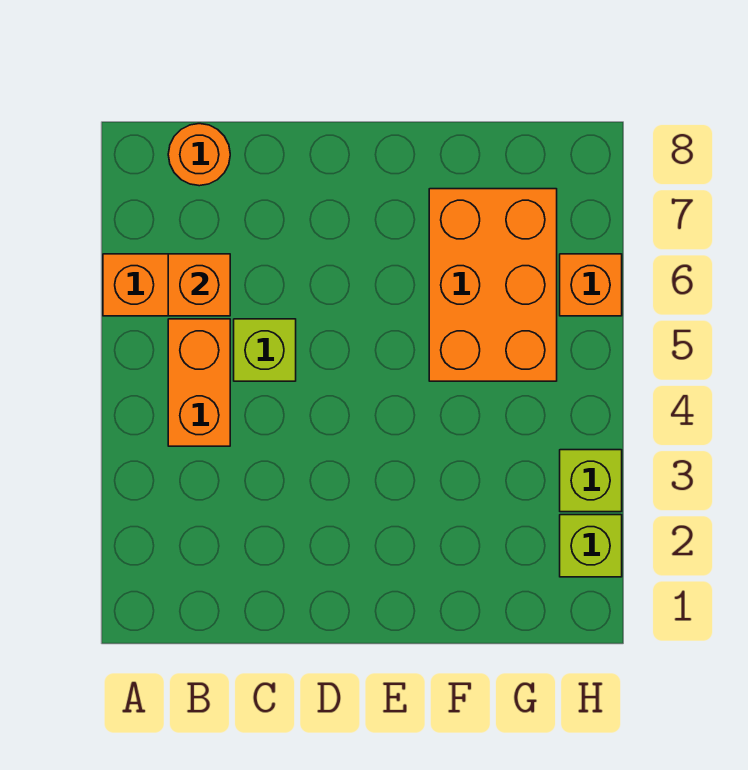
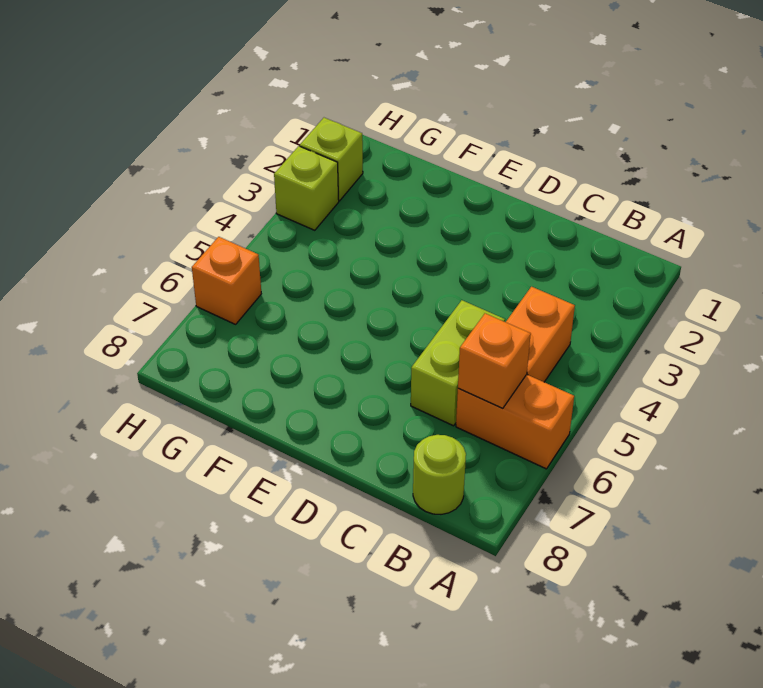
orange round brick B8 level 1 -> lime round brick B8 level 1
lime brick C5 level 1 -> lime brick C5:C6 level 1
orange brick F5:G7 level 1 -> none

